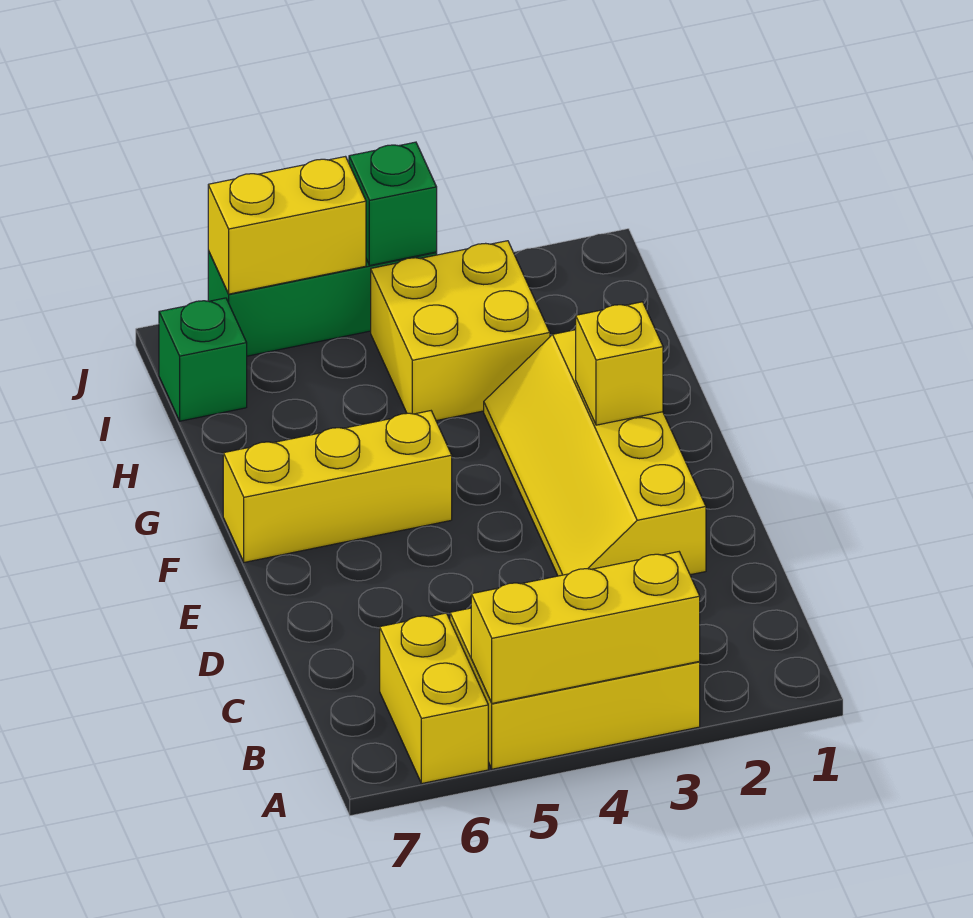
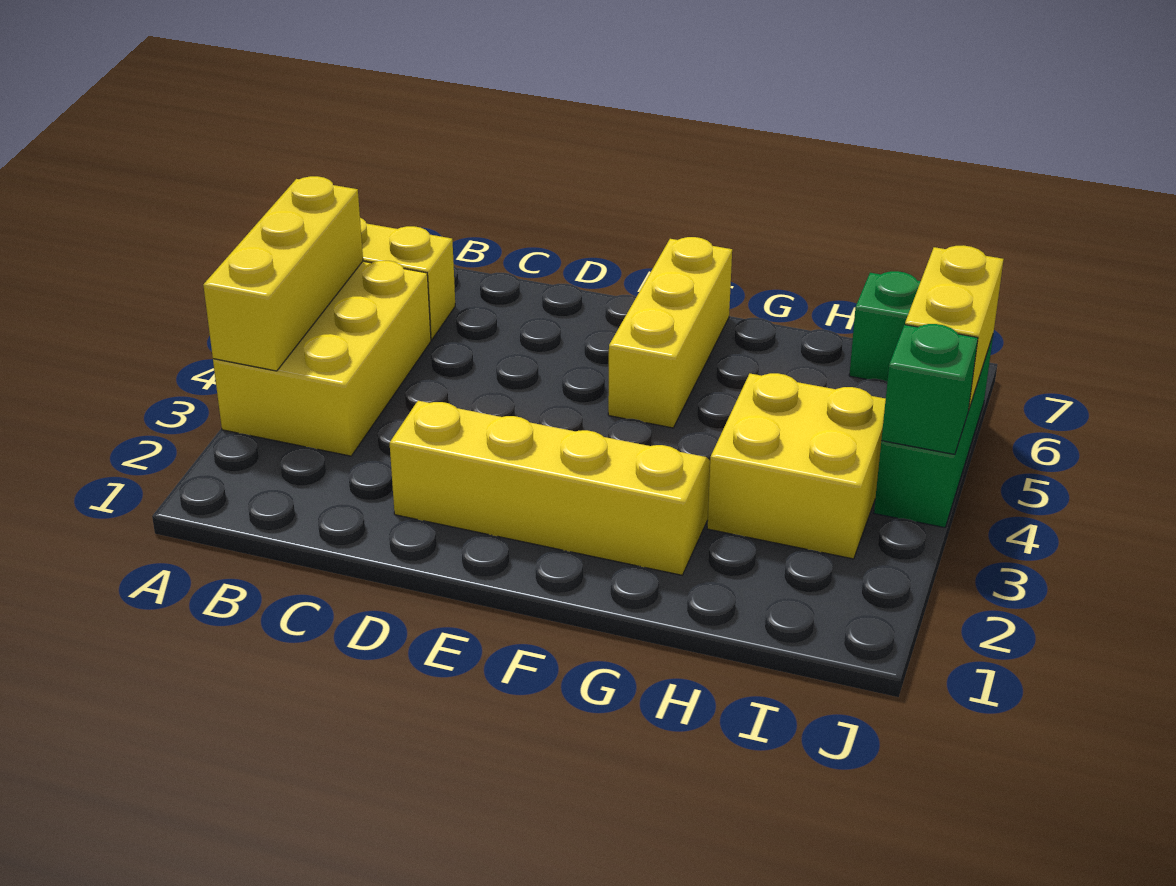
yellow brick F2 level 2 -> none

